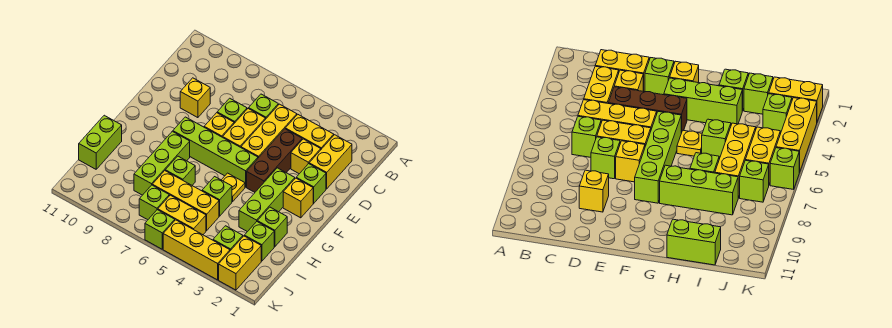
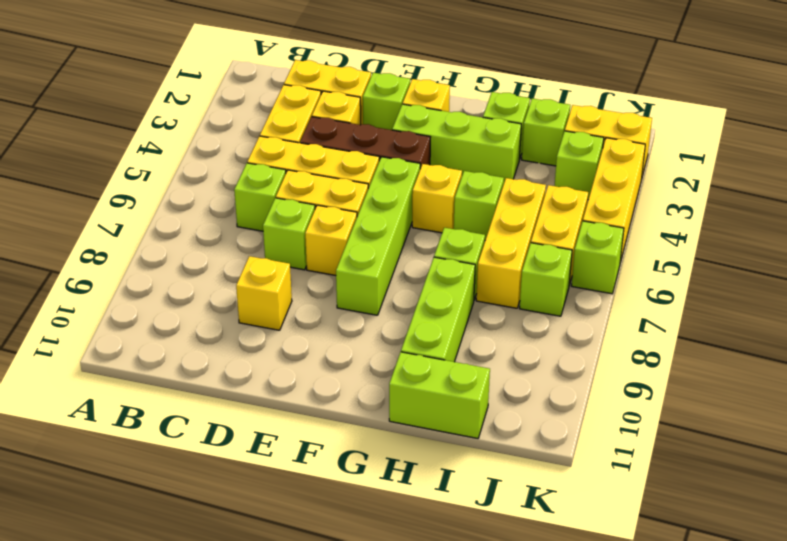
yellow plate G5 level 1 -> yellow brick G5 level 1
lime brick G8:I8 level 1 -> lime brick H8:H10 level 1

